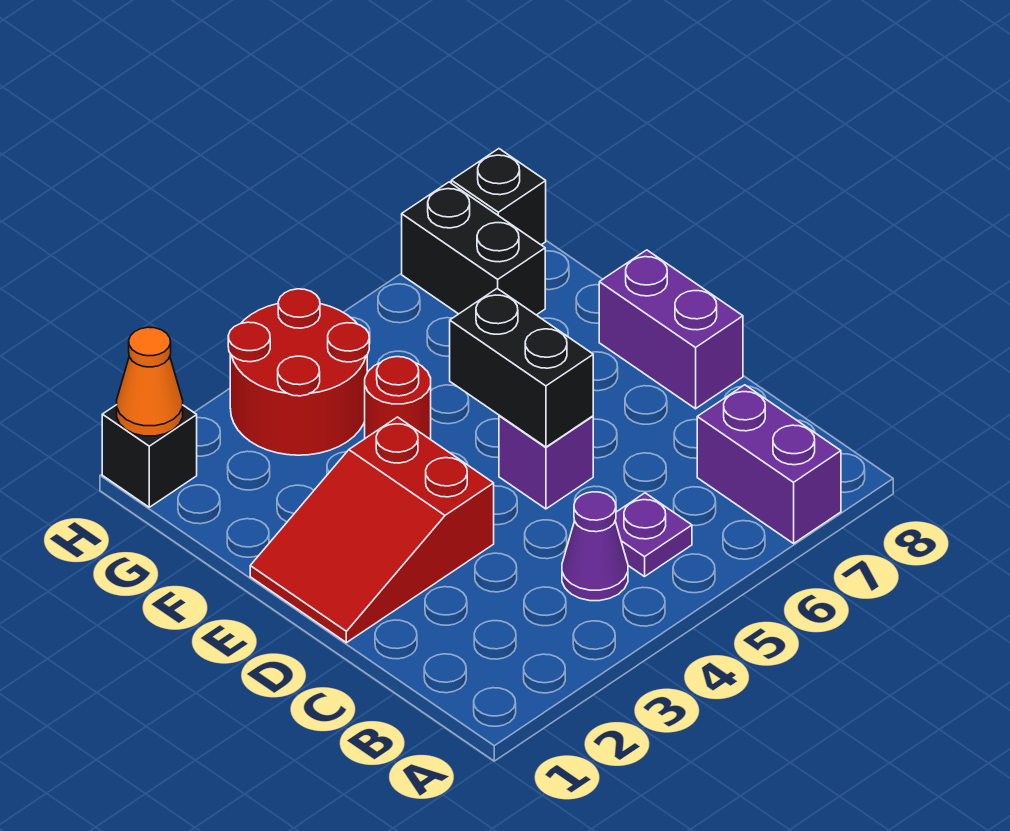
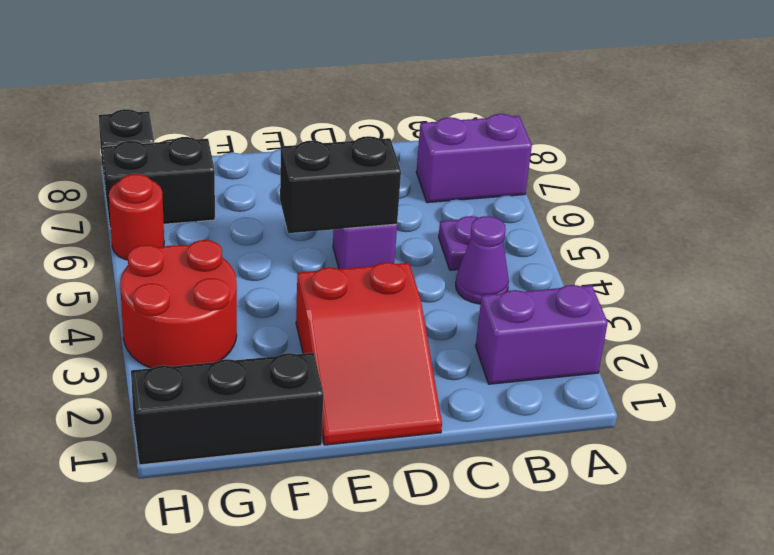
purple brick D8:E8 level 1 -> purple brick A2:B2 level 1
red round brick F4 level 1 -> red round brick H6 level 1
black brick H1 level 1 -> black brick F1:H1 level 1
orange cone H1 level 2 -> none

